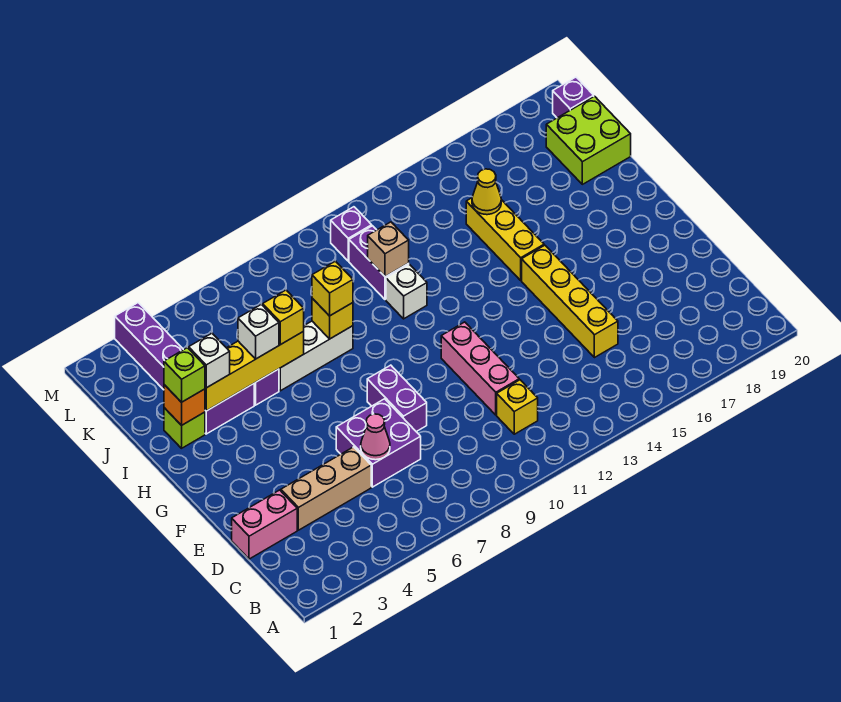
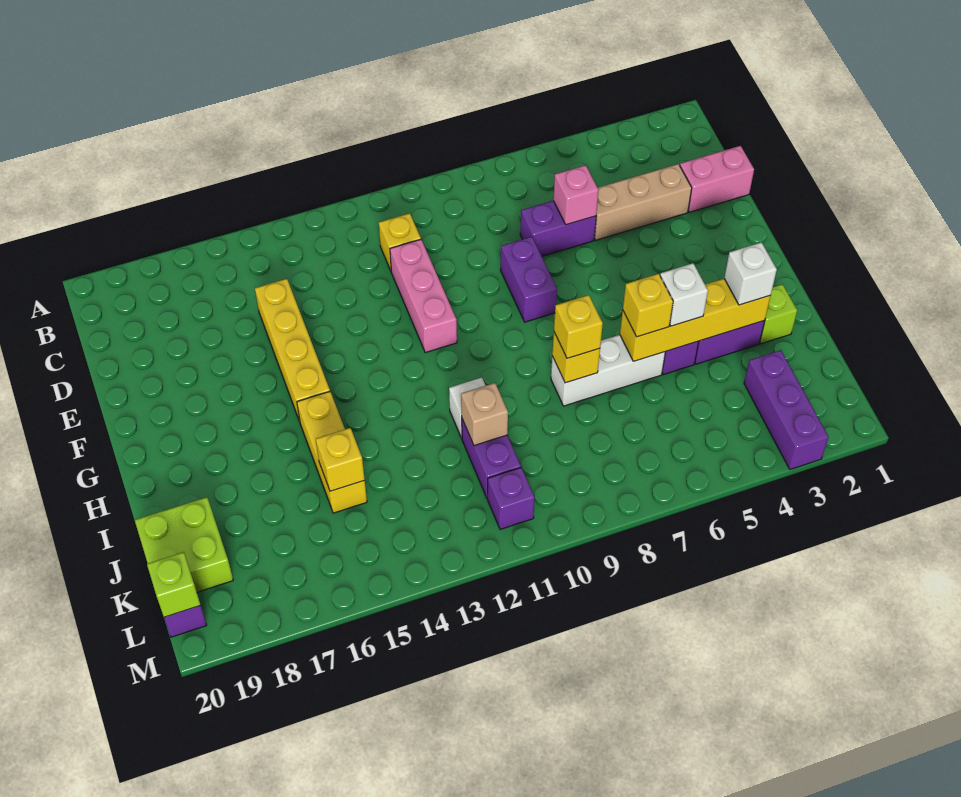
purple brick D6:E7 level 1 -> purple brick D6:D7 level 1
pink cone D6 level 2 -> pink brick D6 level 2
orange brick I2 level 2 -> none
lime brick I2 level 3 -> lime brick L20 level 2
yellow cone J15 level 2 -> yellow brick J15 level 2

